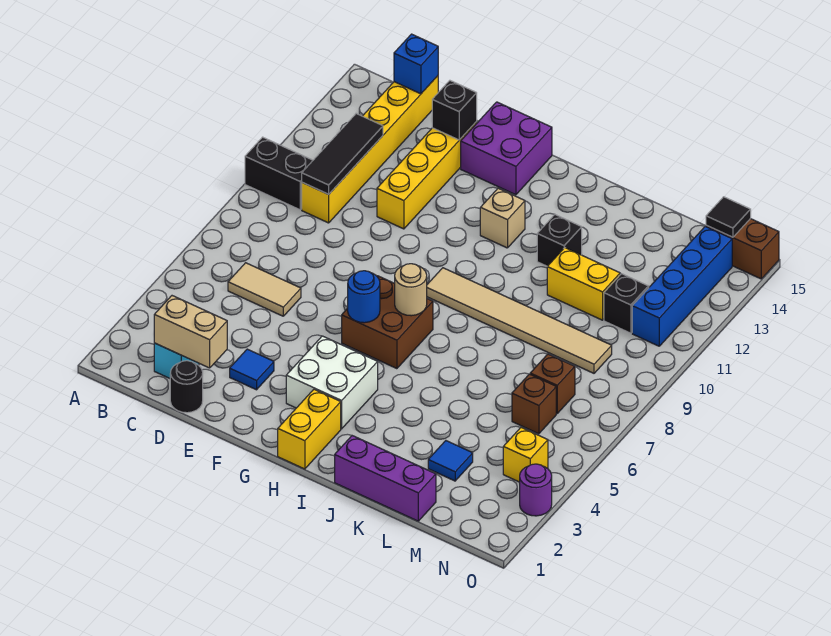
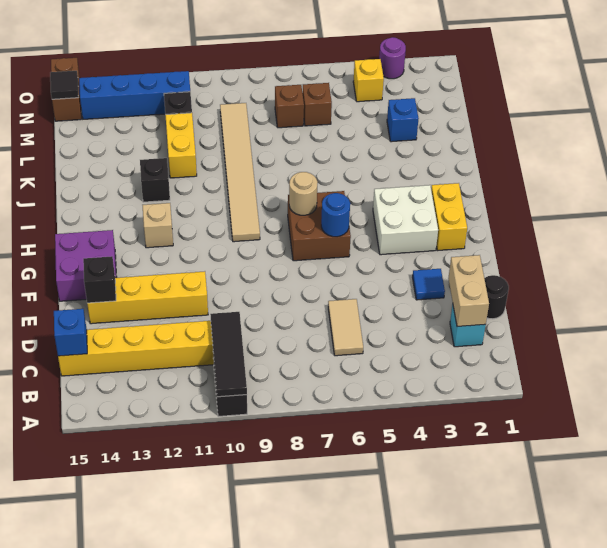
black tile C10:C12 level 2 -> black tile A10:C10 level 2
yellow brick H1:H2 level 1 -> yellow brick G2:H2 level 1
purple brick J1:L1 level 1 -> none
blue tile L3 level 1 -> blue brick L3 level 1

